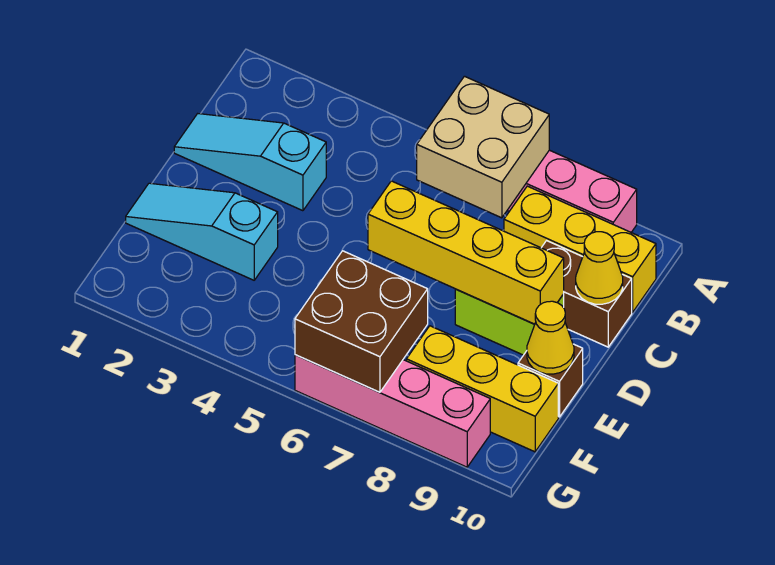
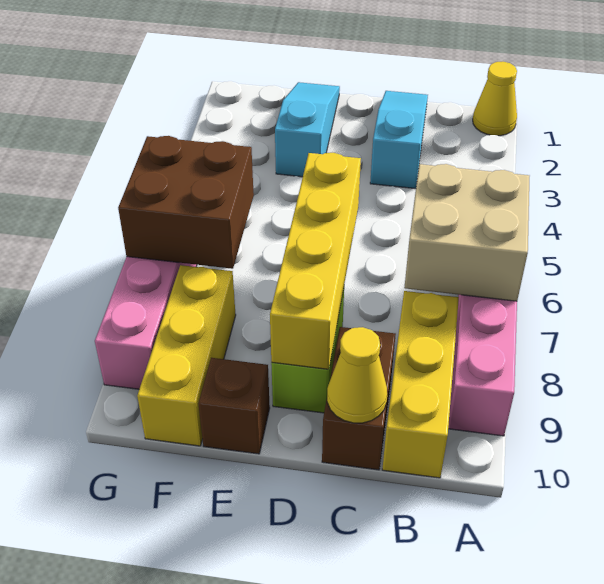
yellow cone E10 level 2 -> yellow cone A1 level 1

